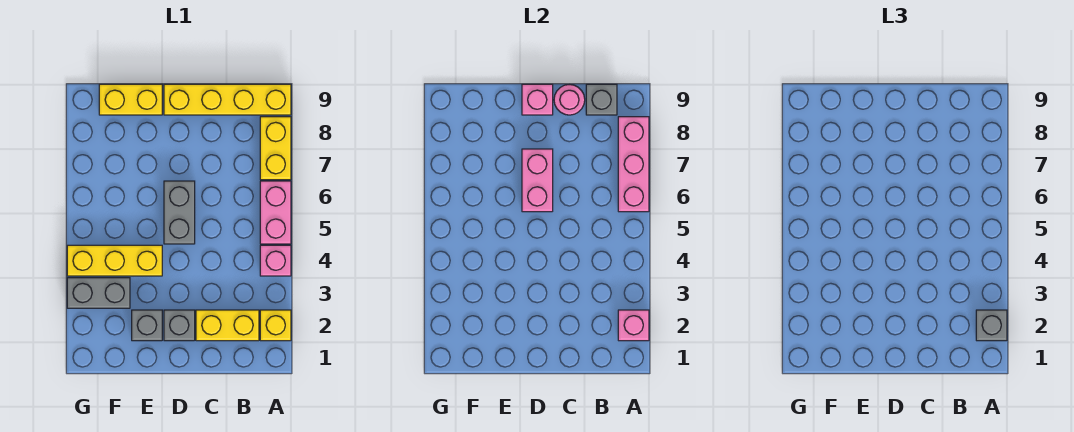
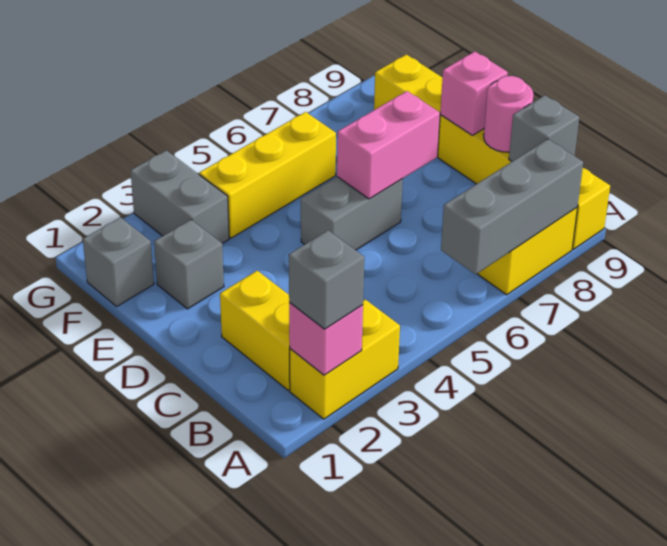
yellow brick A2 level 1 -> yellow brick A2:A3 level 1
pink brick A4 level 1 -> none
pink brick A5:A6 level 1 -> none
pink brick A6:A8 level 2 -> grey brick A6:A8 level 2
grey brick D2 level 1 -> grey brick F1 level 1
yellow brick E4:G4 level 1 -> yellow brick F4:F6 level 1

